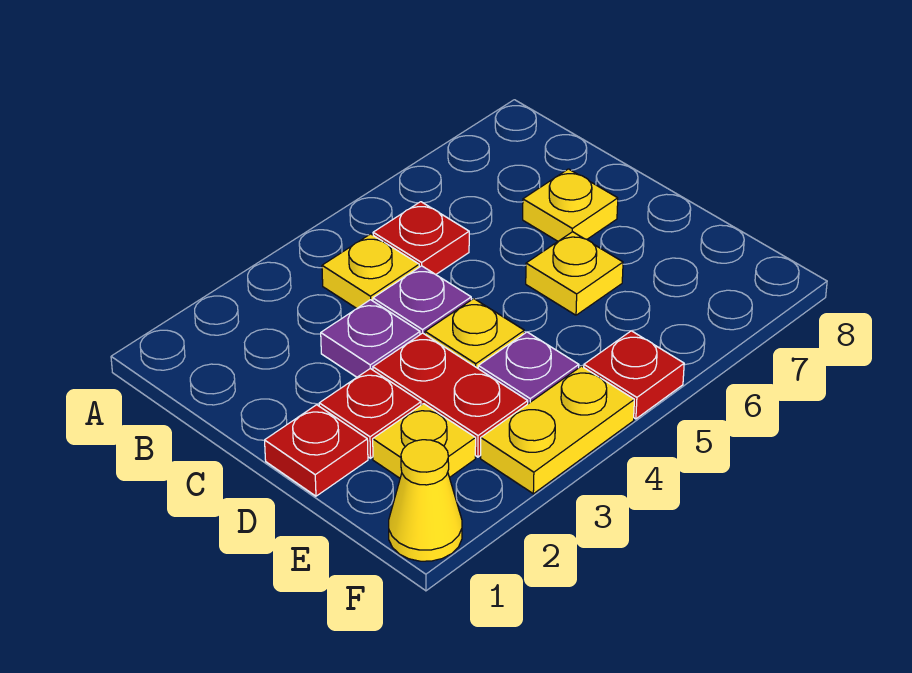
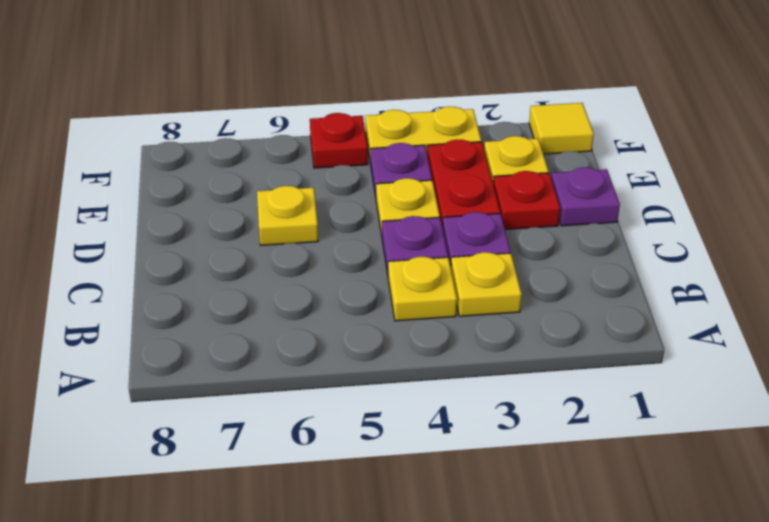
red plate B5 level 1 -> none
yellow plate C7 level 1 -> yellow plate B3 level 1
red plate D1 level 1 -> purple plate D1 level 1
yellow cone F1 level 1 -> yellow tile F1 level 1

